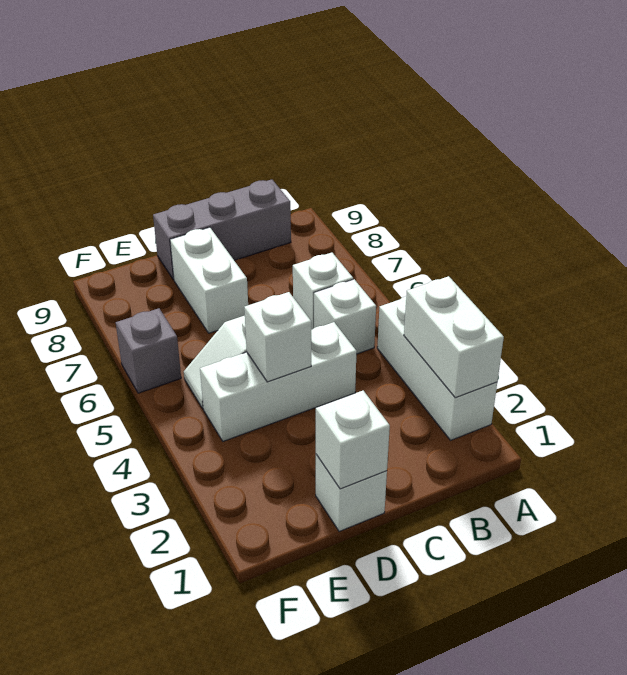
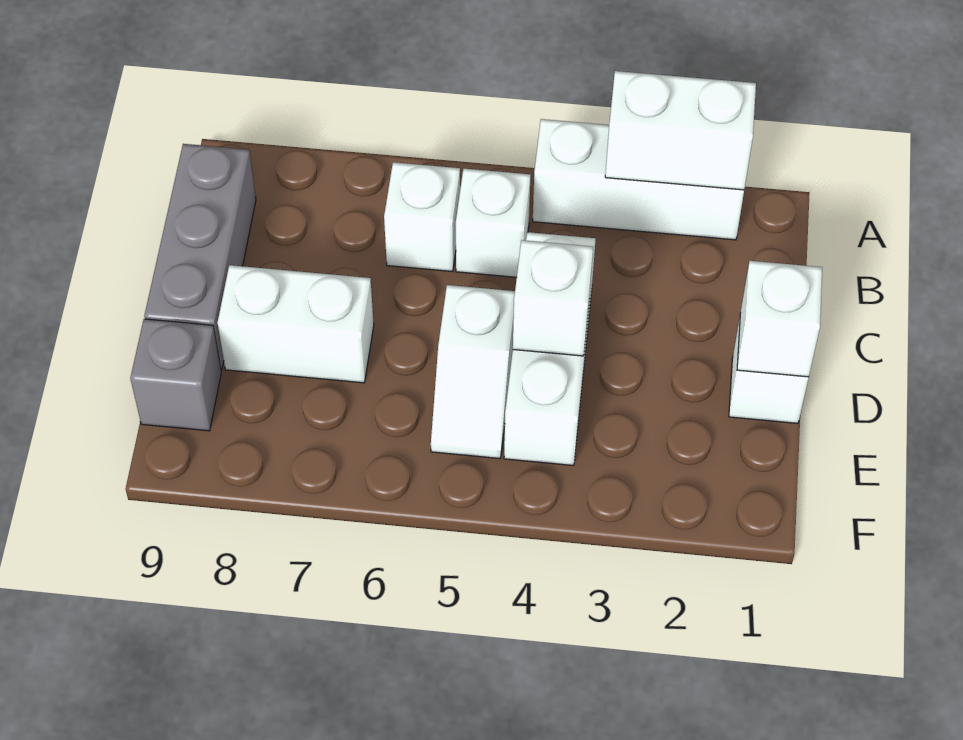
grey brick F6 level 1 -> grey brick E9 level 1

